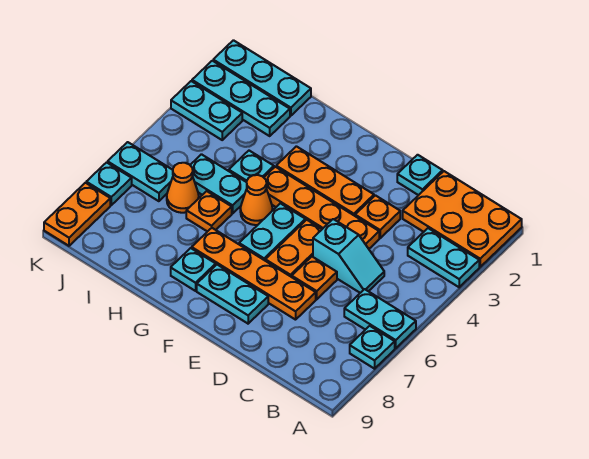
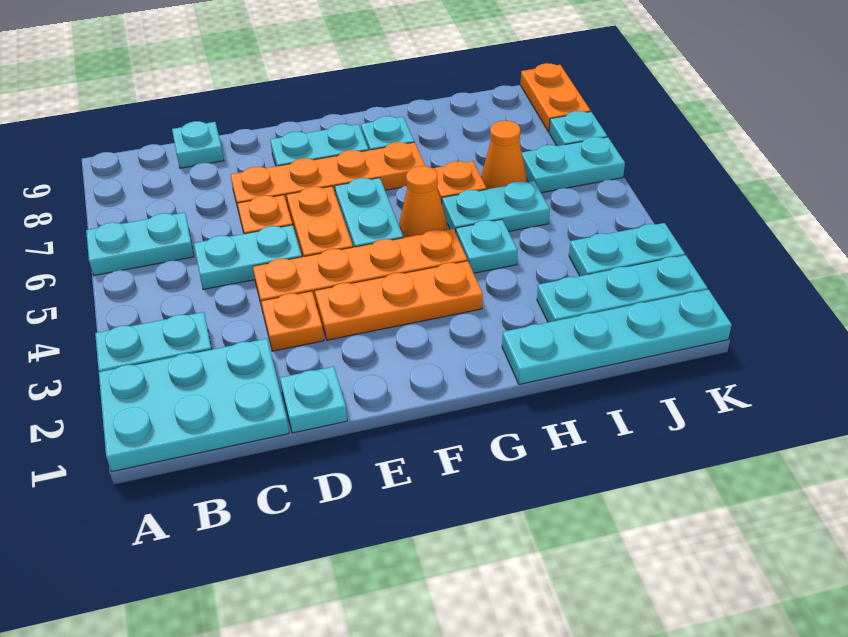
orange plate A1:C2 level 1 -> cyan plate A1:C2 level 1
cyan plate A7 level 1 -> cyan plate C9 level 1
cyan slope C5:D5 level 1 top D -> cyan plate C5:D5 level 1
cyan plate I1:K1 level 1 -> cyan plate H1:K1 level 1

